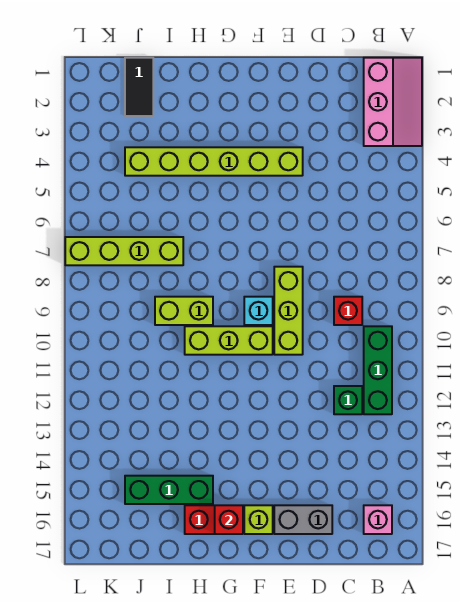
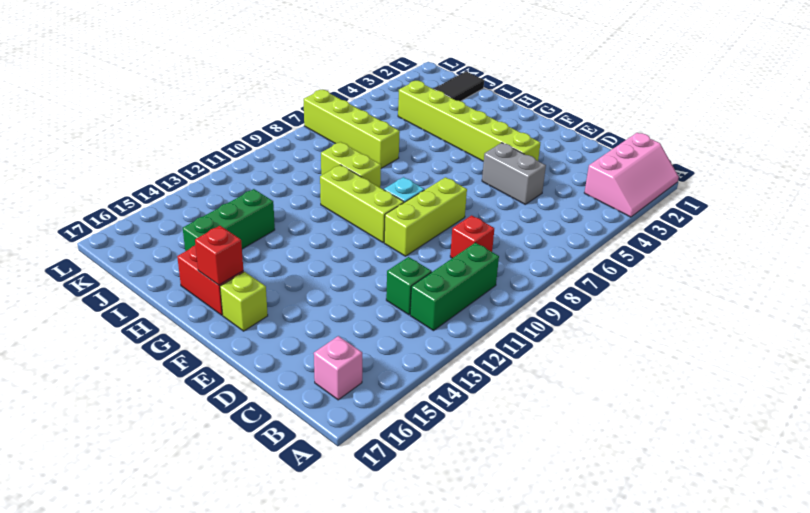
grey brick D16:E16 level 1 -> grey brick D5:E5 level 1
green brick H15:J15 level 1 -> green brick I13:I15 level 1

